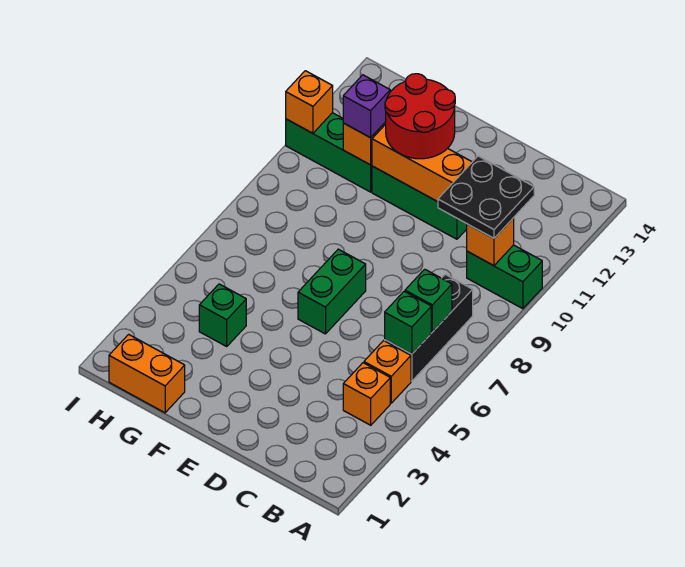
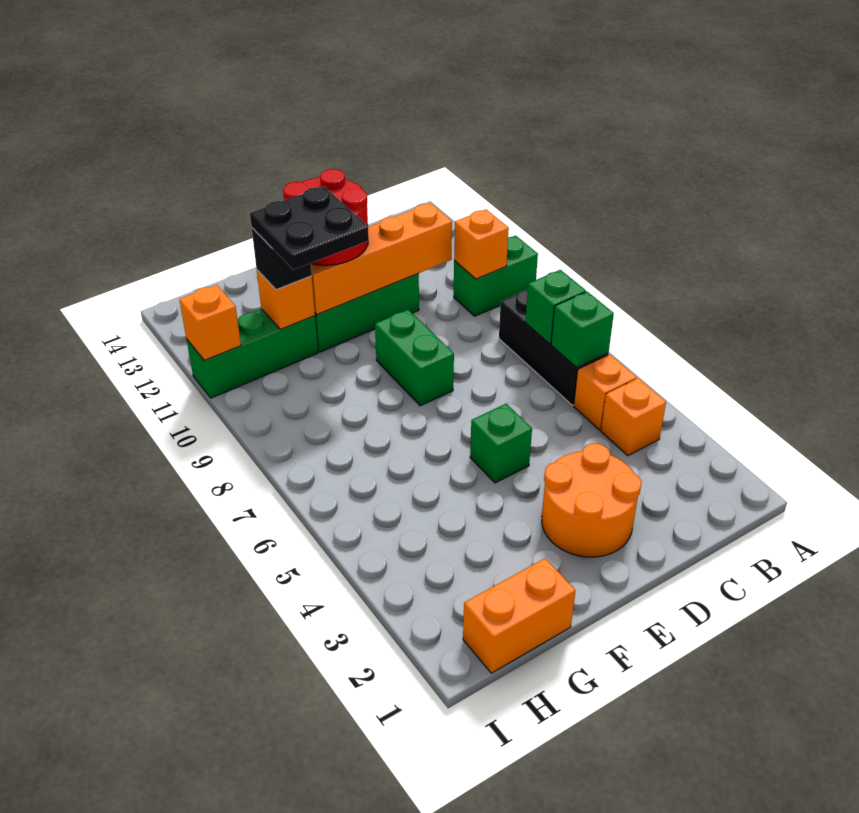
black plate B10:C11 level 3 -> black plate F10:G11 level 4
none -> orange round brick D2:E3 level 1
green brick E6:E7 level 1 -> green brick E8:E9 level 1
green brick G4 level 1 -> green brick E5 level 1
purple brick G11 level 3 -> black brick G11 level 3

